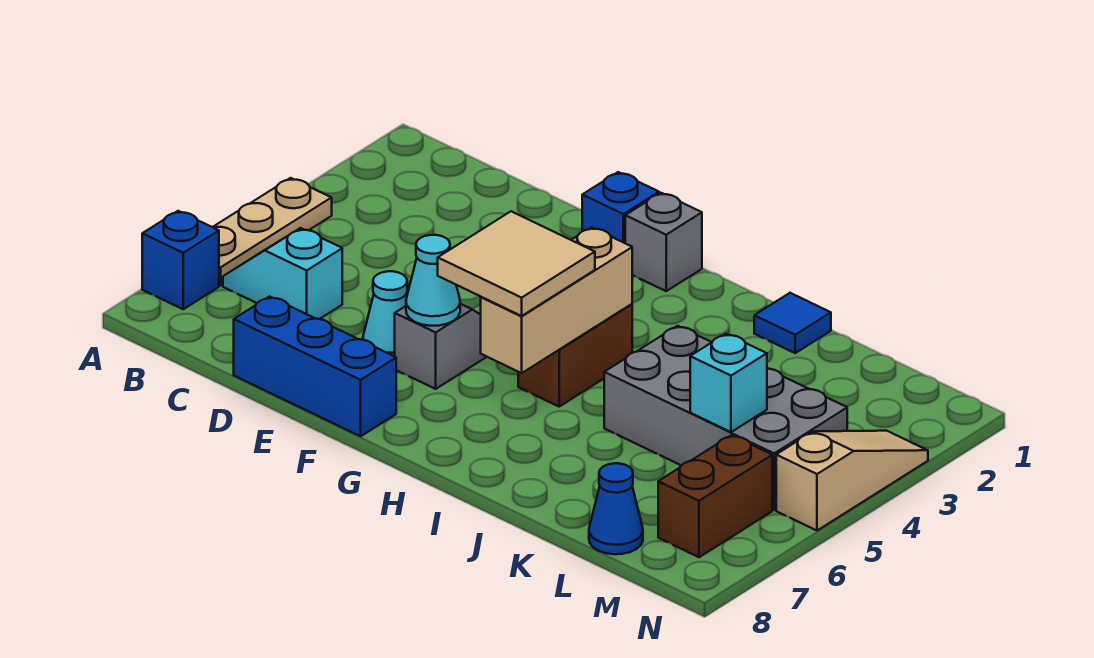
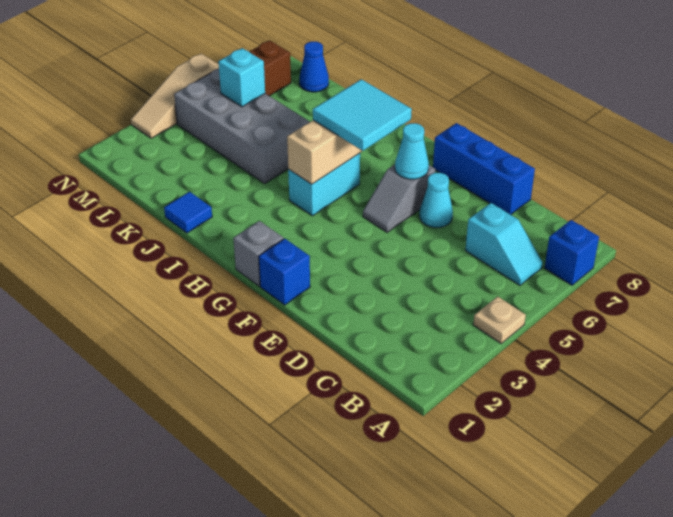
tan plate A4:A6 level 1 -> tan plate A4 level 1
tan tile G5:H6 level 3 -> cyan tile G5:H6 level 3
brown brick H4:H5 level 1 -> cyan brick H4:H5 level 1

